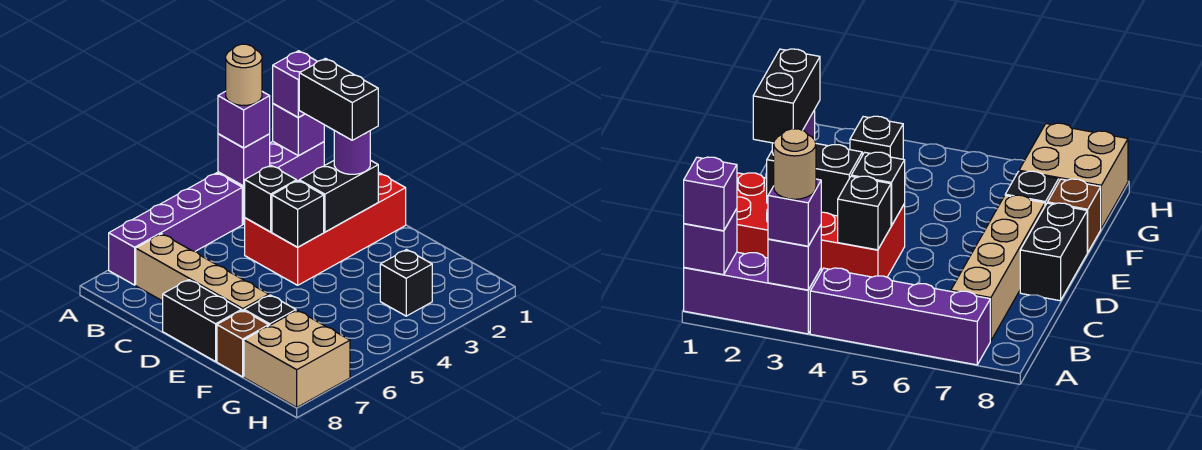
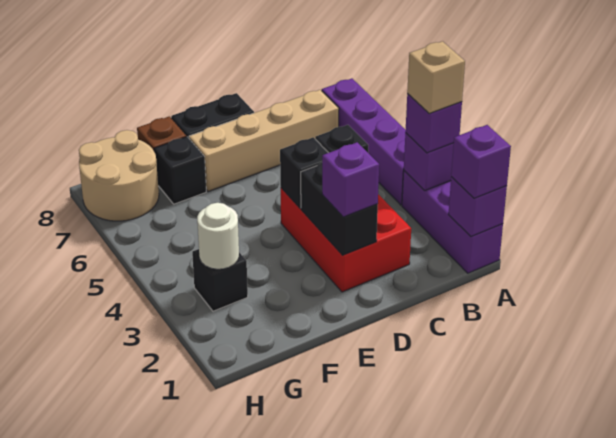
tan round brick A3 level 4 -> tan brick A3 level 4
red brick C1:D4 level 1 -> red brick C2:D4 level 1
black brick C2:D2 level 4 -> none
purple round brick D2 level 3 -> purple brick D2 level 3
none -> white round brick G3 level 2
tan brick G7:H8 level 1 -> tan round brick G7:H8 level 1

